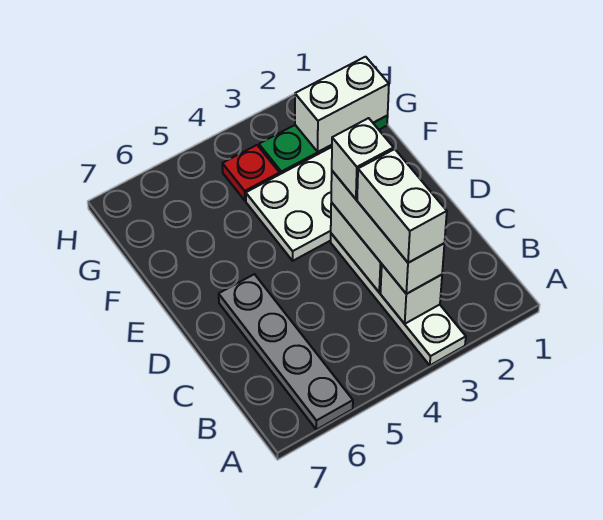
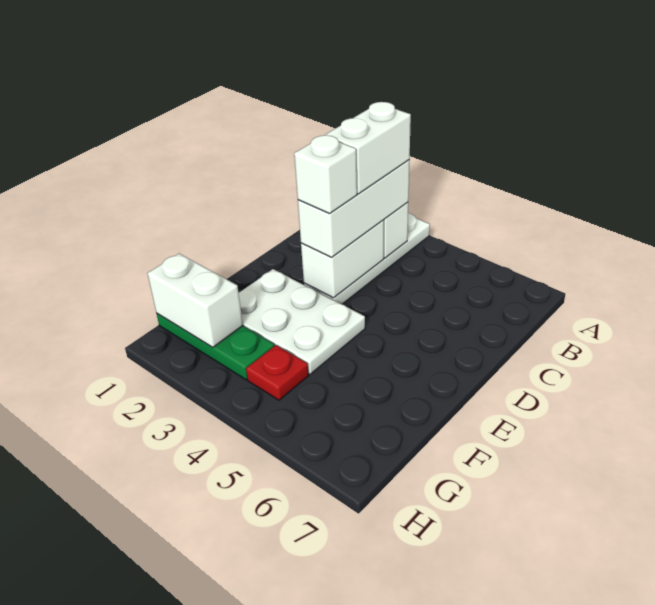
grey plate A6:D6 level 1 -> none

